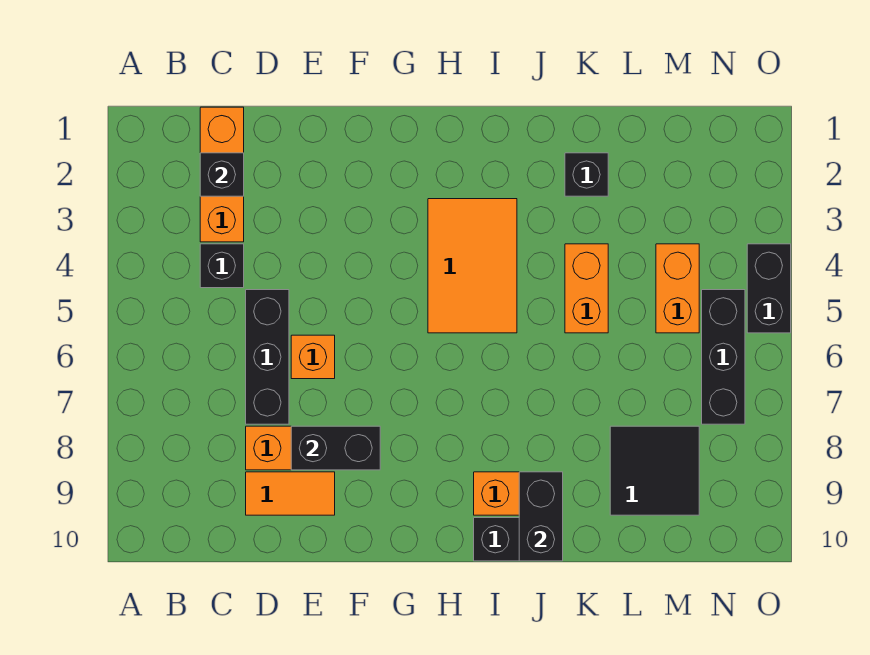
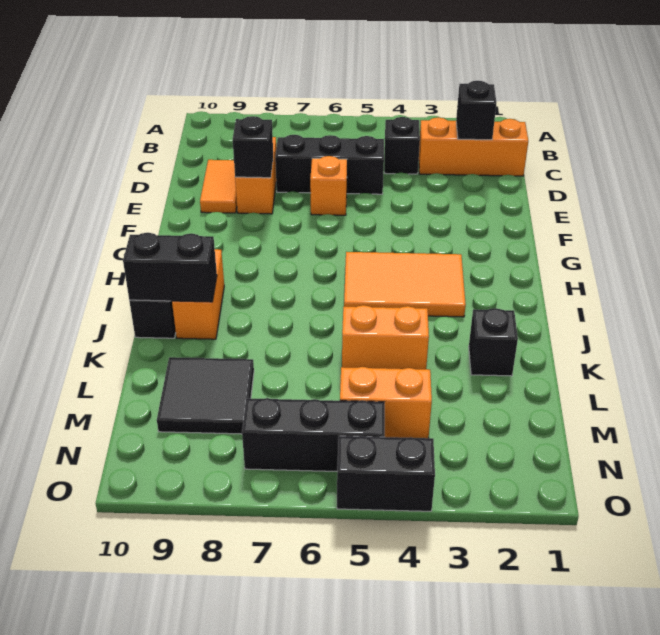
black brick E8:F8 level 2 -> black brick E8 level 2

